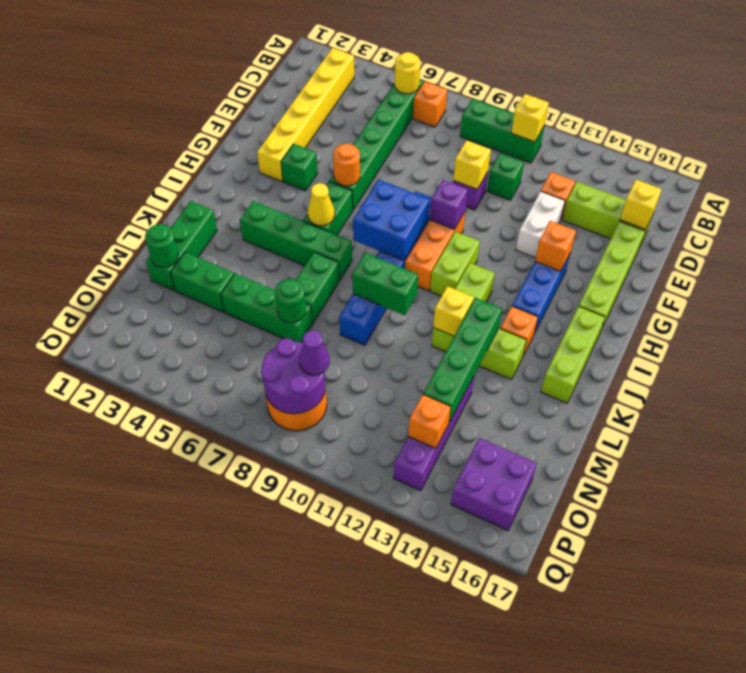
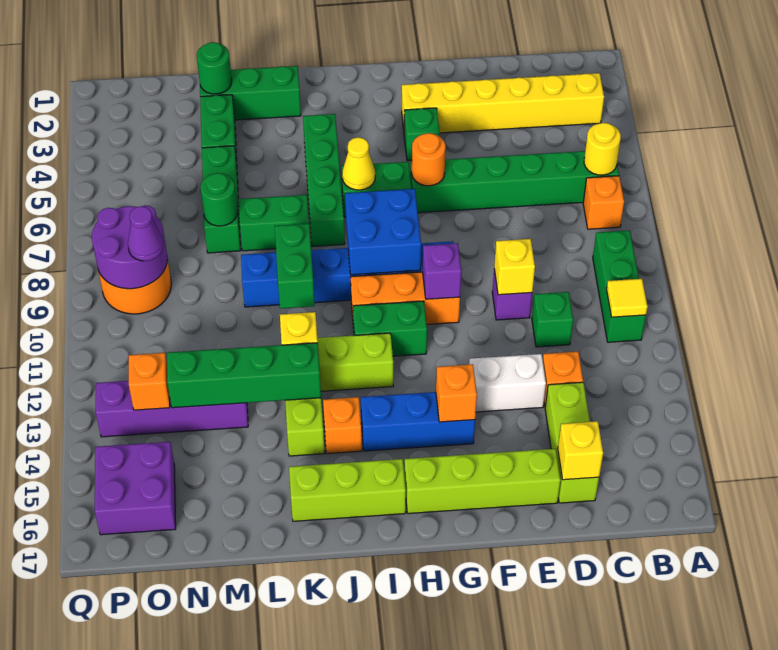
yellow brick B11 level 2 -> yellow tile B11 level 2
lime brick H11:I11 level 1 -> green brick H11:I11 level 1

